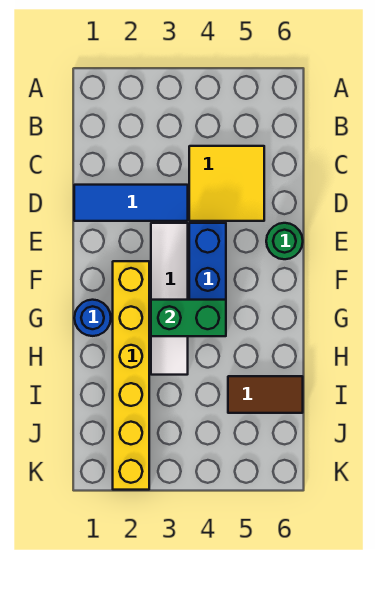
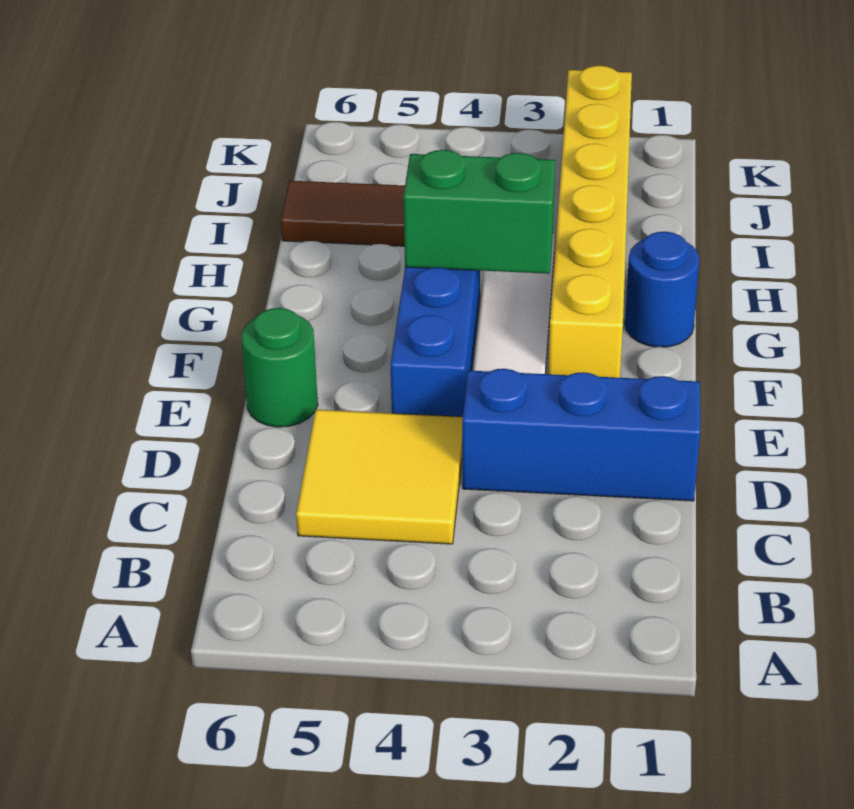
blue tile D1:D3 level 1 -> blue brick D1:D3 level 1

